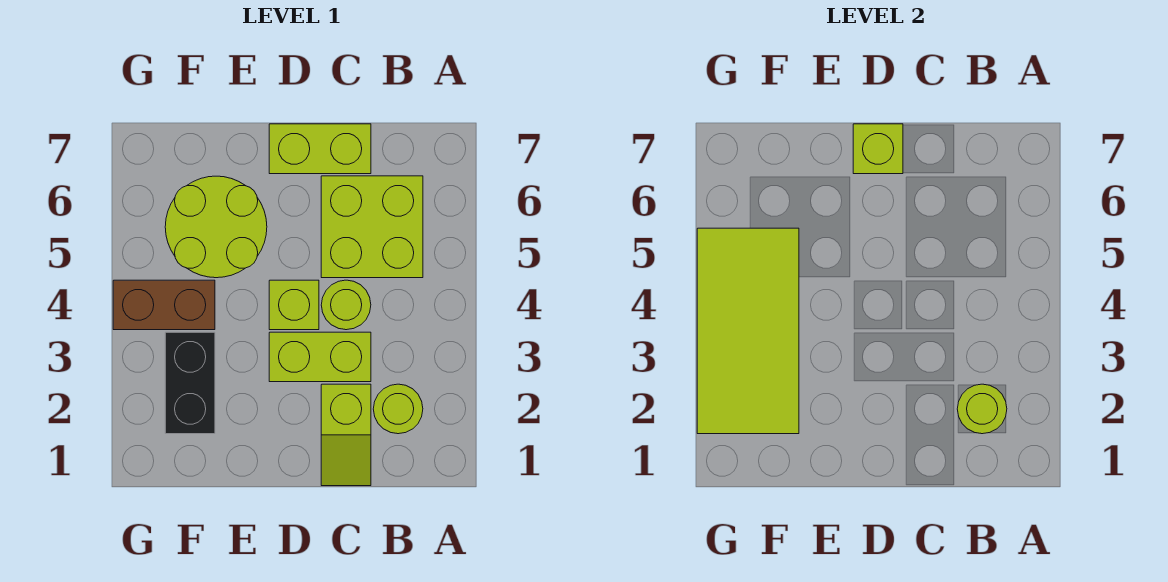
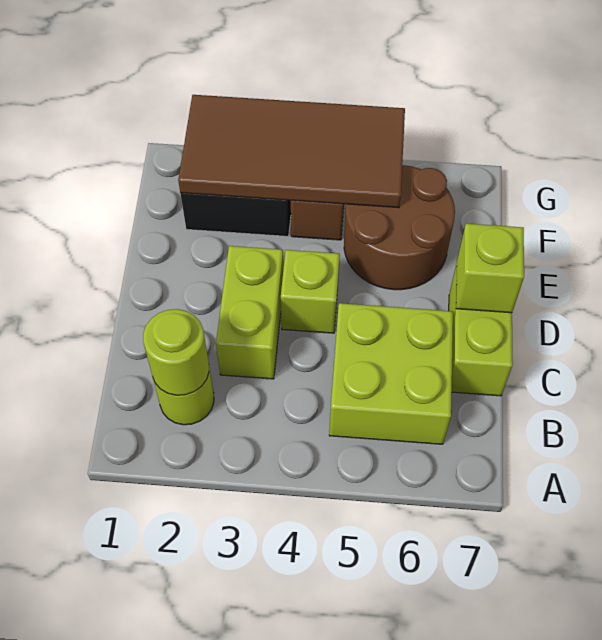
lime slope C1:C2 level 1 top 2 -> none
lime round brick C4 level 1 -> none
lime round brick E5:F6 level 1 -> brown round brick E5:F6 level 1
lime tile F2:G5 level 2 -> brown tile F2:G5 level 2

